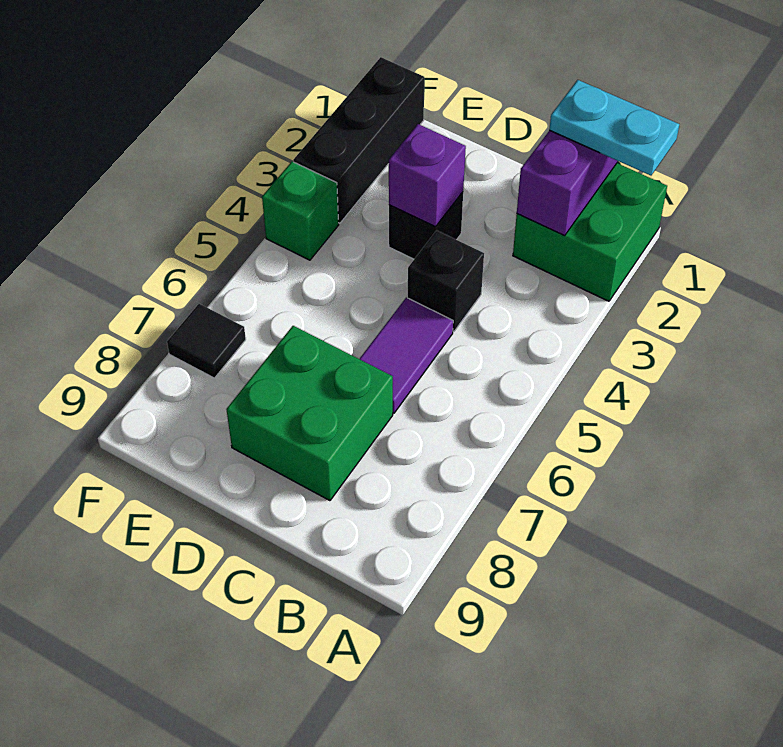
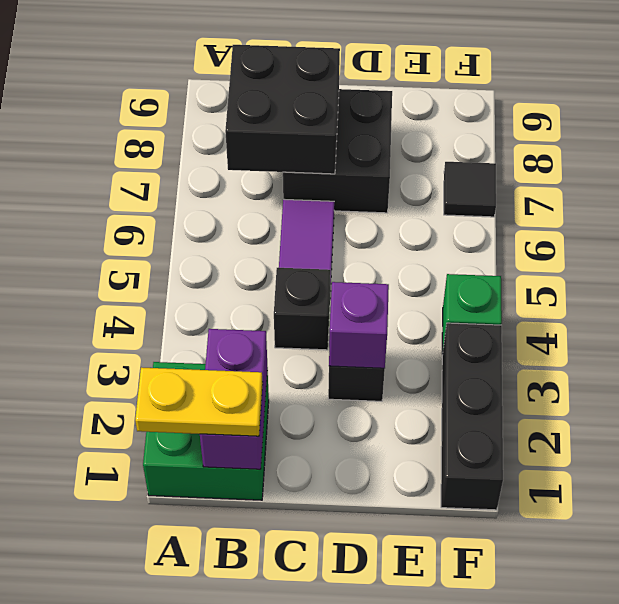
cyan plate A1:B1 level 3 -> yellow plate A1:B1 level 3
none -> black brick B7:C8 level 2
green brick C7:D8 level 1 -> black brick C7:D8 level 1

